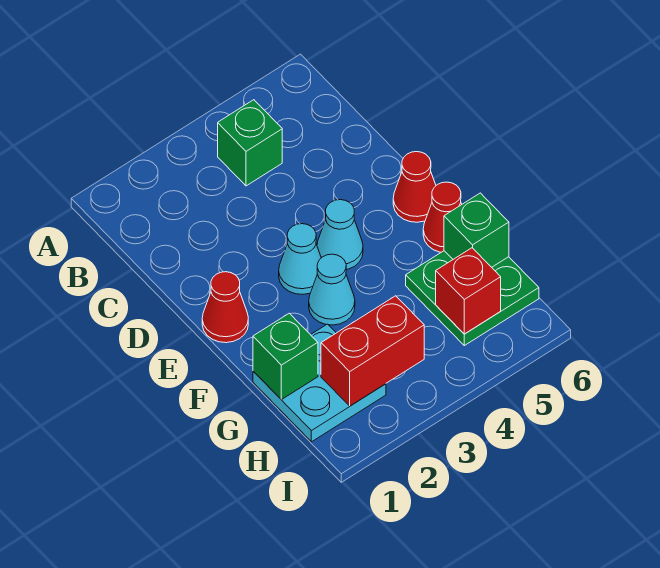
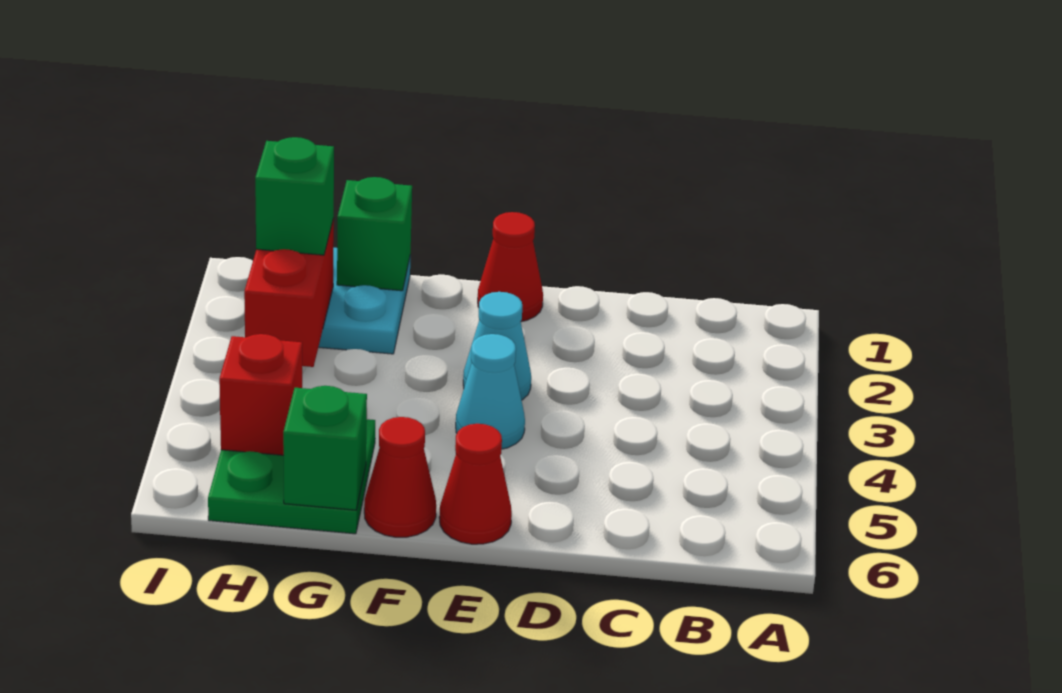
green brick B4 level 1 -> green brick H2 level 3
cyan cone F3 level 1 -> none

